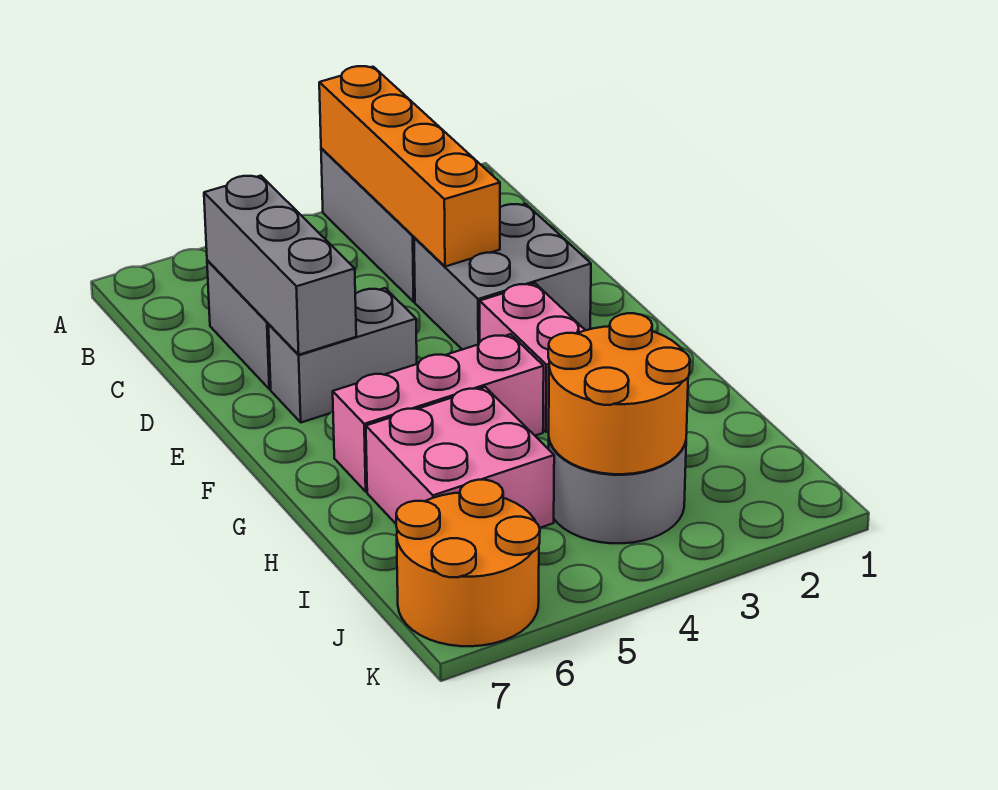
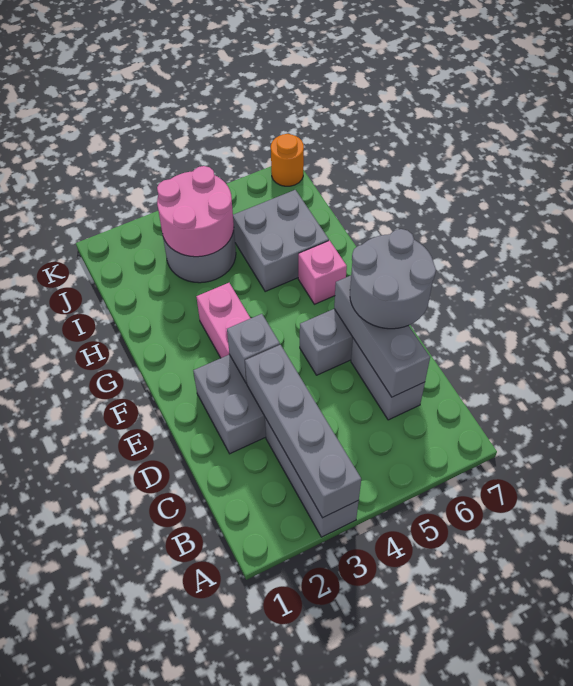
orange brick A3:D3 level 2 -> grey brick A3:D3 level 2
none -> grey round brick D6:E7 level 3
none -> grey brick E3 level 2
pink brick G4:G6 level 1 -> pink brick G6 level 1
pink brick H5:I6 level 1 -> grey brick H5:I6 level 1
orange round brick I3:J4 level 2 -> pink round brick I3:J4 level 2
orange round brick J6:K7 level 1 -> orange round brick K7 level 1

